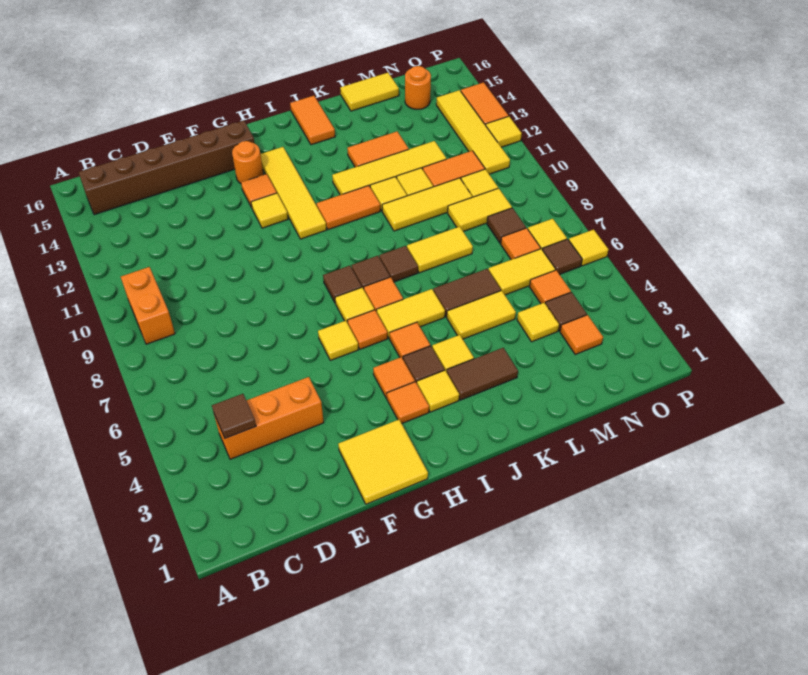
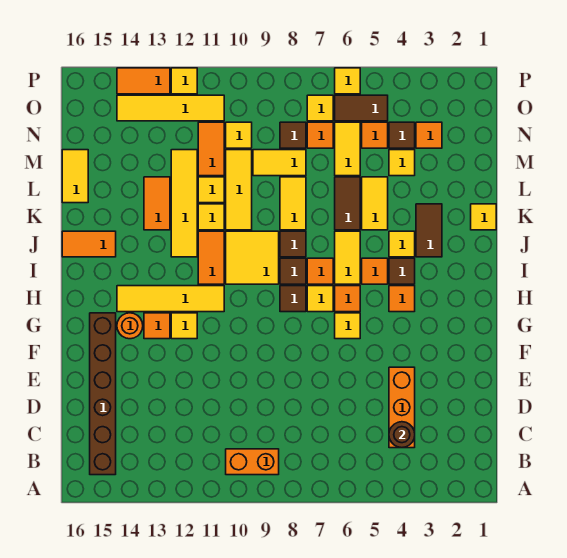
brown tile C4 level 2 -> brown round brick C4 level 2
yellow tile F1:G2 level 1 -> yellow tile I9:J10 level 1
orange tile H3 level 1 -> none
yellow tile I3 level 1 -> yellow tile K1 level 1
yellow tile M9:N9 level 1 -> yellow tile M8:M9 level 1
orange round brick N15 level 1 -> none
brown tile O6 level 1 -> brown tile O5:O6 level 1

